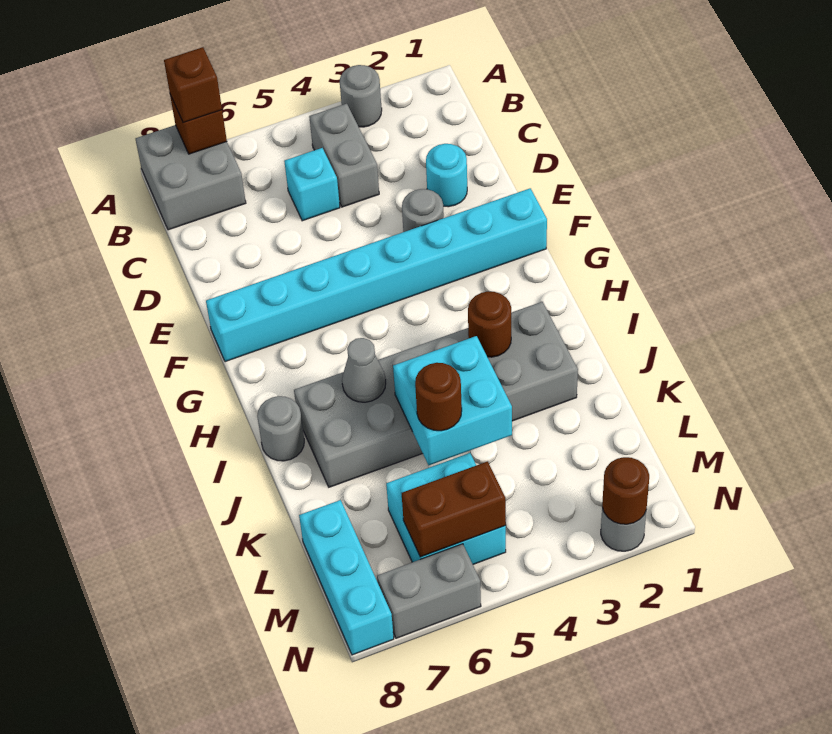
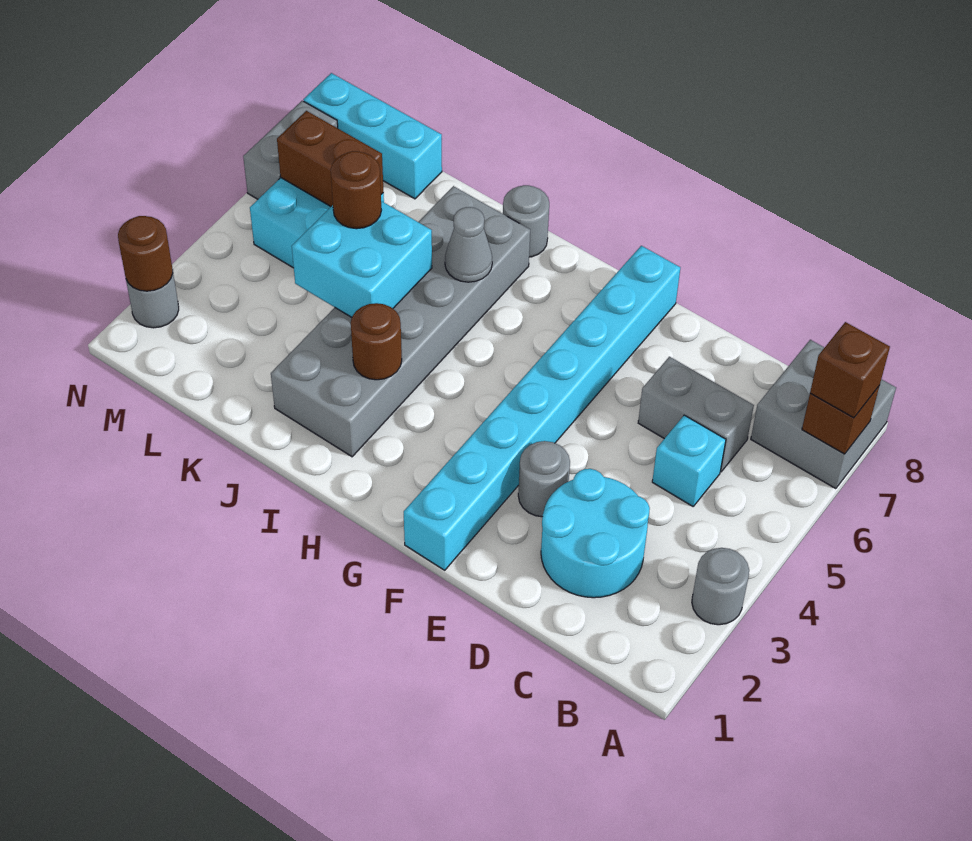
grey brick B4:C4 level 1 -> grey brick C6:D6 level 1
cyan round brick D2 level 1 -> cyan round brick C2:D3 level 1
brown brick M5:M6 level 2 -> brown brick L6:M6 level 2

